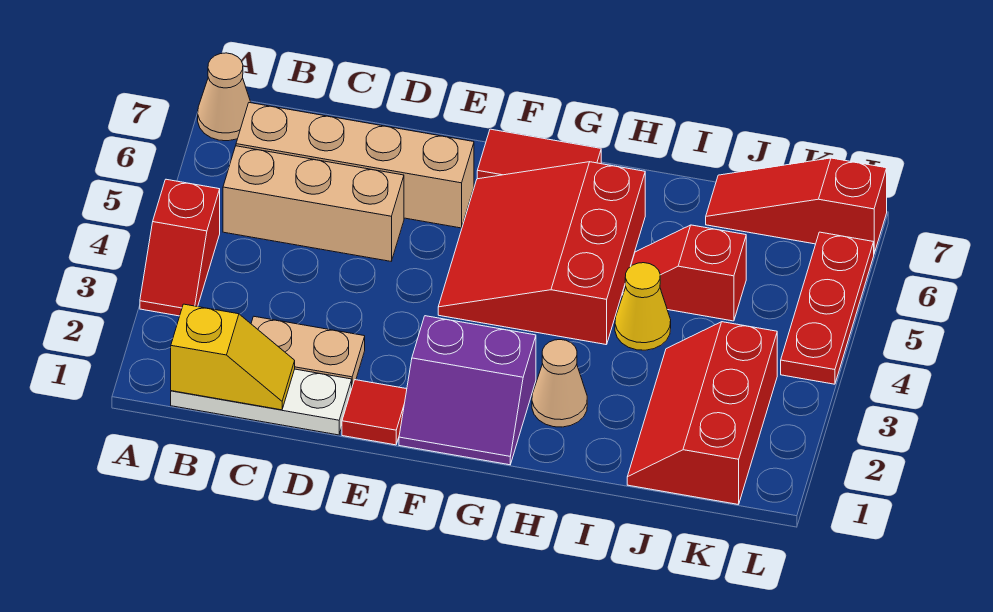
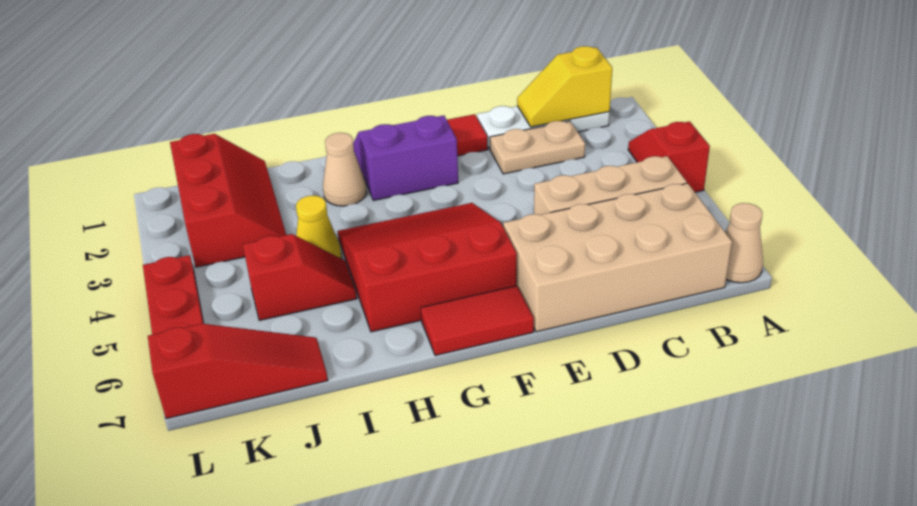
tan brick B6:E6 level 1 -> tan brick B6:E7 level 1
red slope F4:H6 level 1 top H -> red slope F4:H6 level 1 top 6

